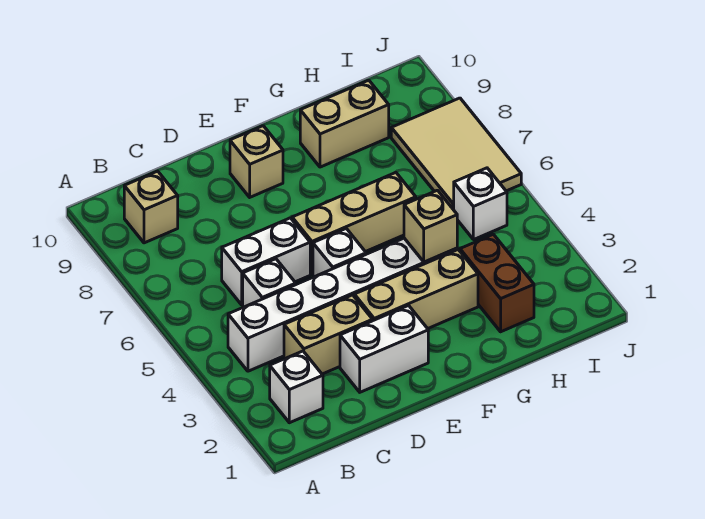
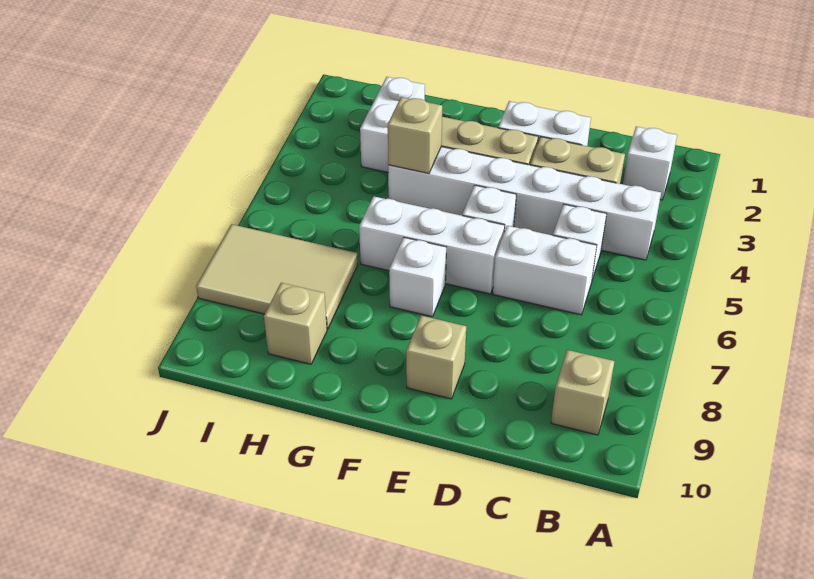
tan brick E6:G6 level 1 -> white brick E6:G6 level 1
tan brick G9:H9 level 1 -> tan brick H9 level 1
brown brick H2:H3 level 1 -> white brick H2:H3 level 1
white brick I5 level 1 -> white brick F7 level 1
tan tile I6:J8 level 1 -> tan tile H7:J8 level 1

